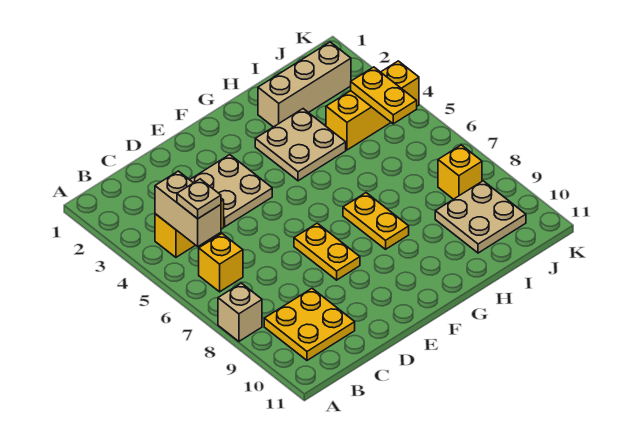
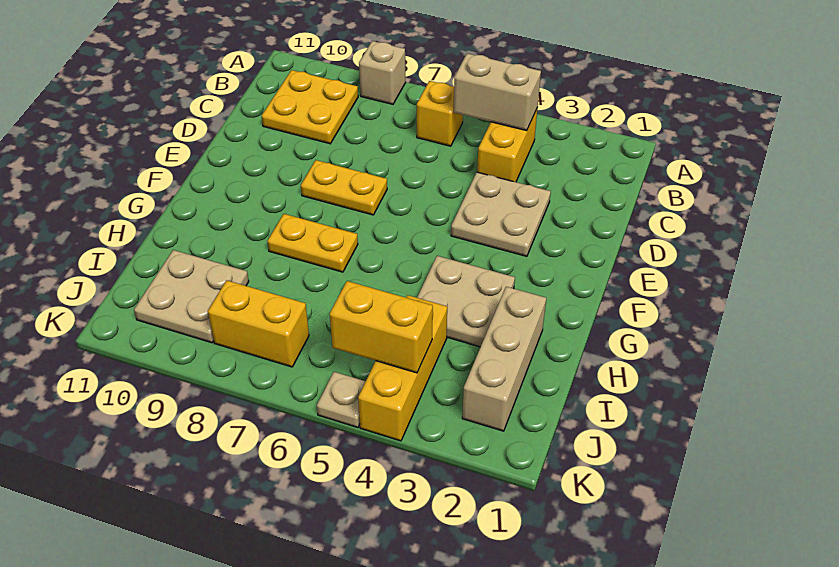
tan plate B5 level 3 -> tan plate K5 level 1
yellow plate J4:J5 level 2 -> yellow brick J4:J5 level 2
yellow brick J8 level 1 -> yellow brick J7:J8 level 1

